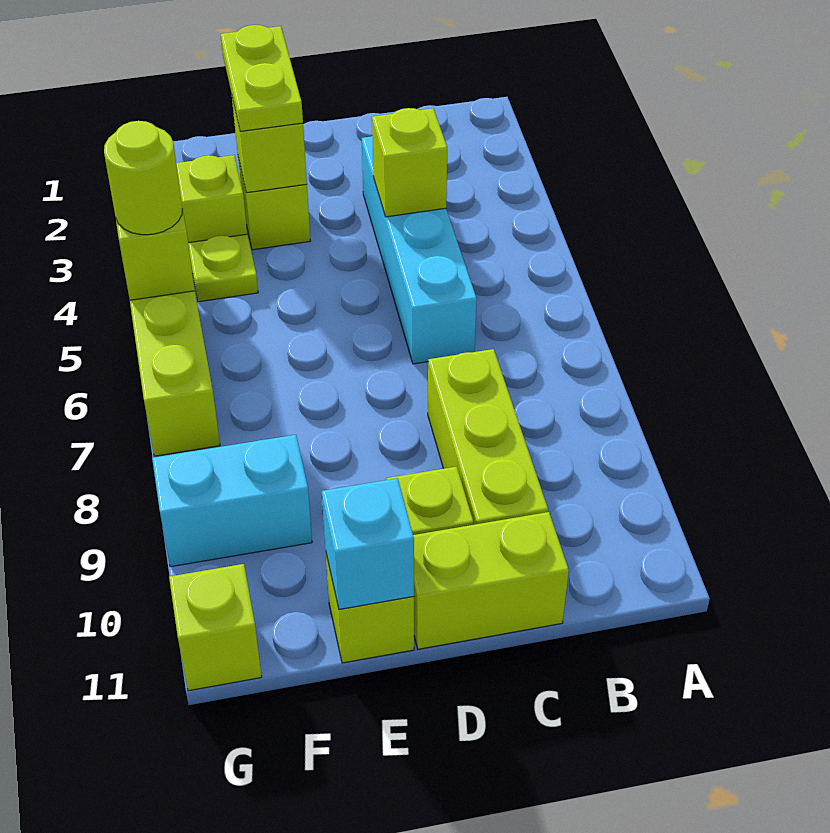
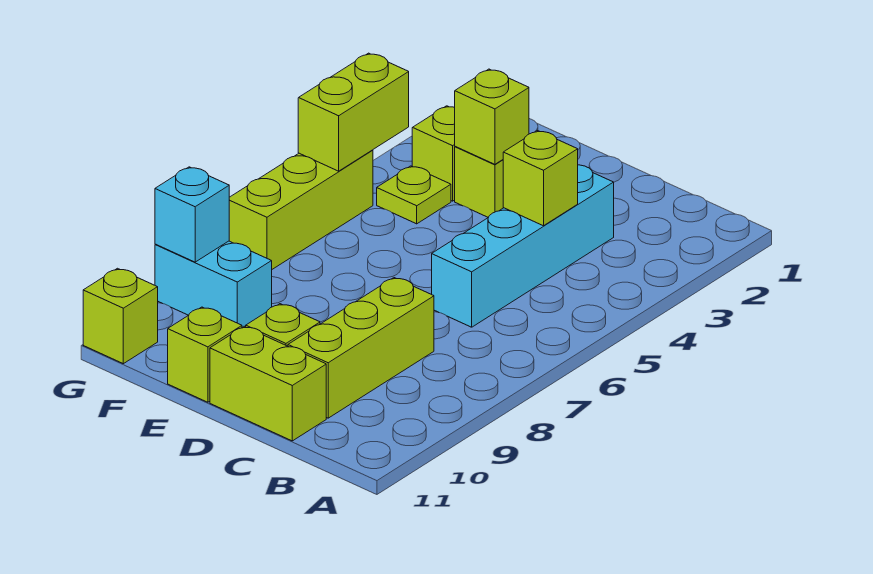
lime plate E2:E3 level 3 -> none
cyan brick E11 level 2 -> cyan brick G9 level 2
lime round brick G5 level 3 -> none

